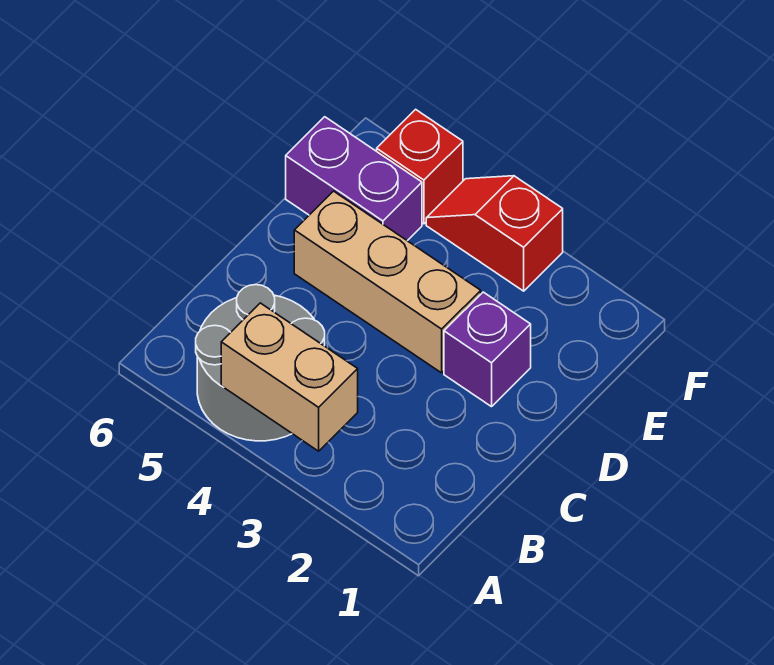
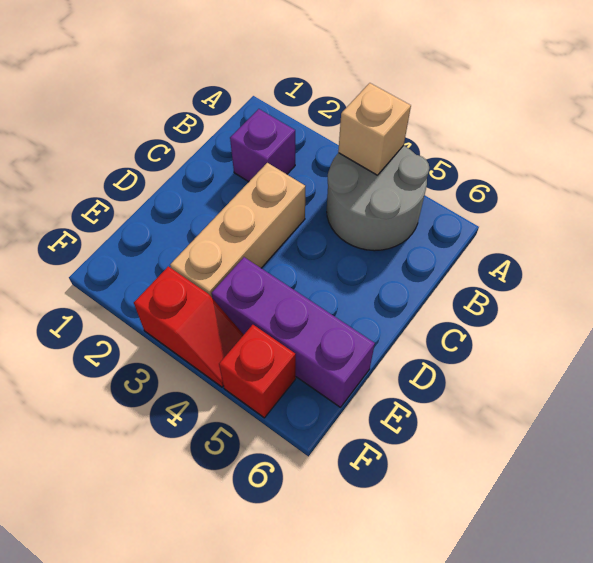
tan brick A3:A4 level 2 -> tan brick A4 level 2
purple brick D2 level 1 -> purple brick B2 level 1
tan brick D3:D5 level 1 -> tan brick C3:E3 level 1
purple brick E5:E6 level 1 -> purple brick E4:E6 level 1

